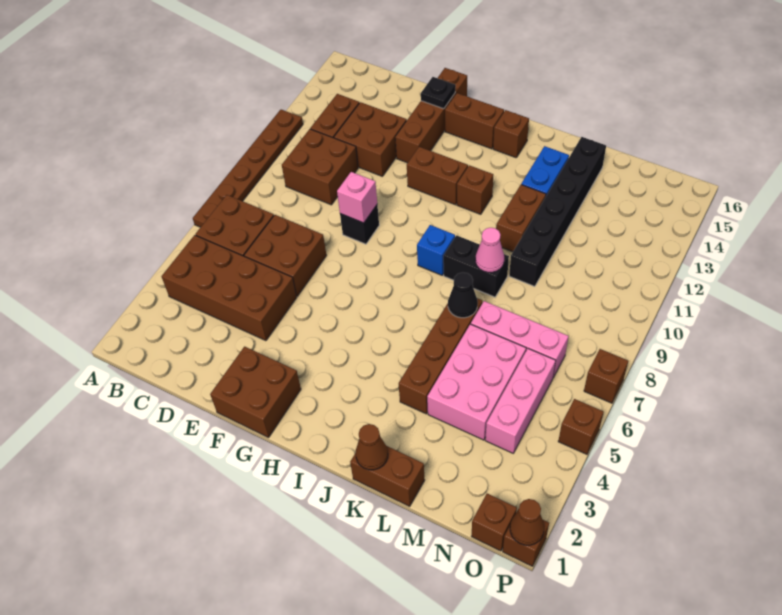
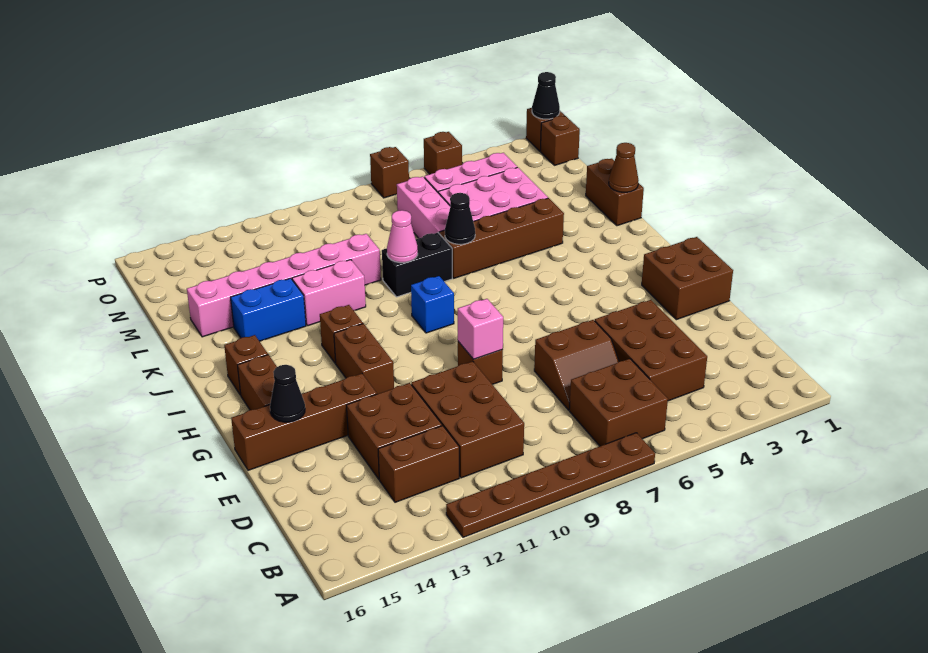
brown brick B4:E5 level 1 -> brown brick C4:E5 level 1
brown brick C10:D11 level 1 -> brown brick C10:E11 level 1
brown brick D6:E7 level 1 -> brown slope D6:E7 level 1 top E
black brick F9 level 1 -> brown brick F9 level 1
black plate F15 level 2 -> black cone F15 level 2
black brick J9:K9 level 1 -> black brick K8:K9 level 1
brown brick K11:K12 level 1 -> pink brick K11:K12 level 1
black brick L10:L15 level 1 -> pink brick L10:L15 level 1
brown cone P1 level 2 -> black cone P1 level 2

